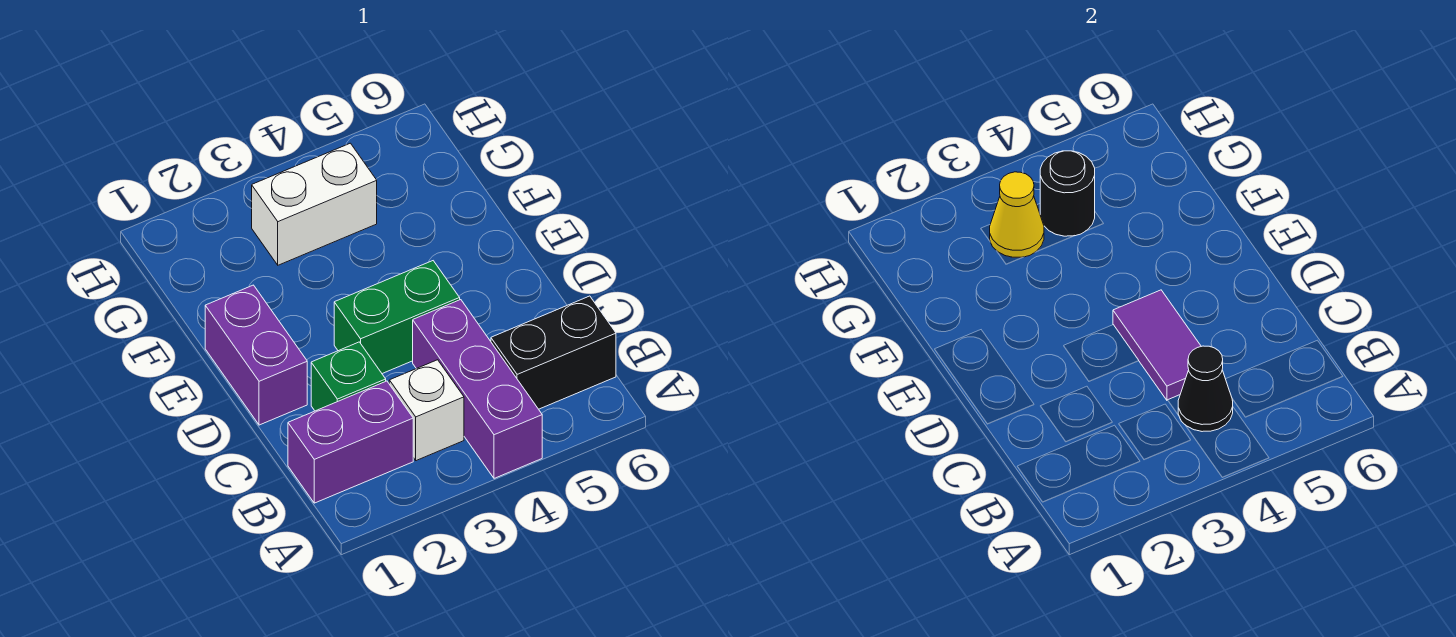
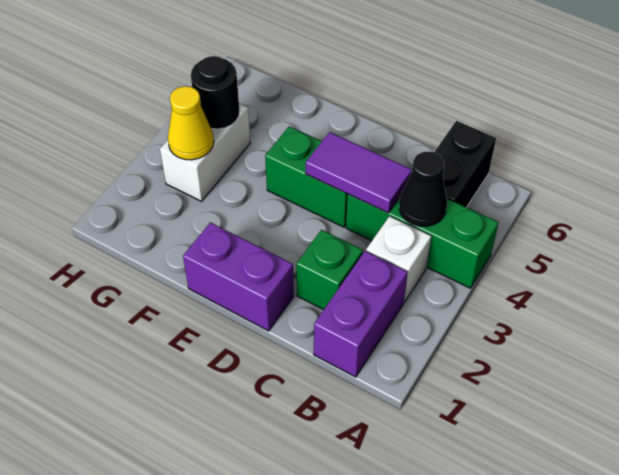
purple brick A4:C4 level 1 -> green brick A4:C4 level 1
green brick D3:D4 level 1 -> green brick D4:E4 level 1

